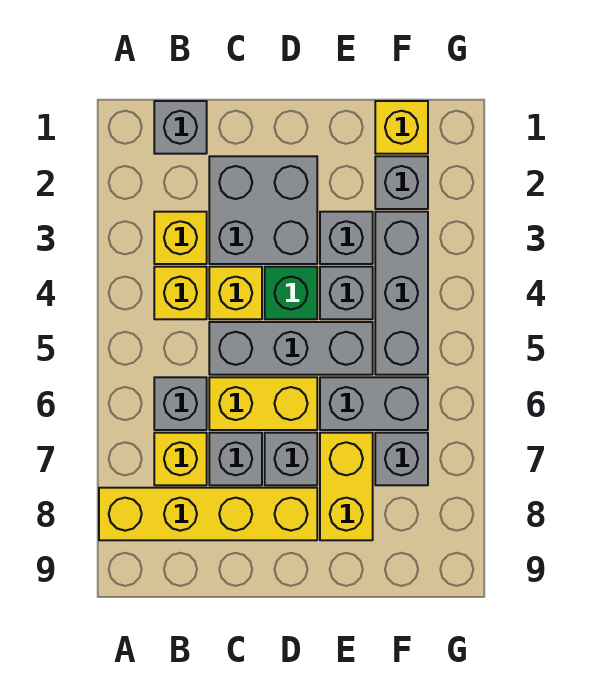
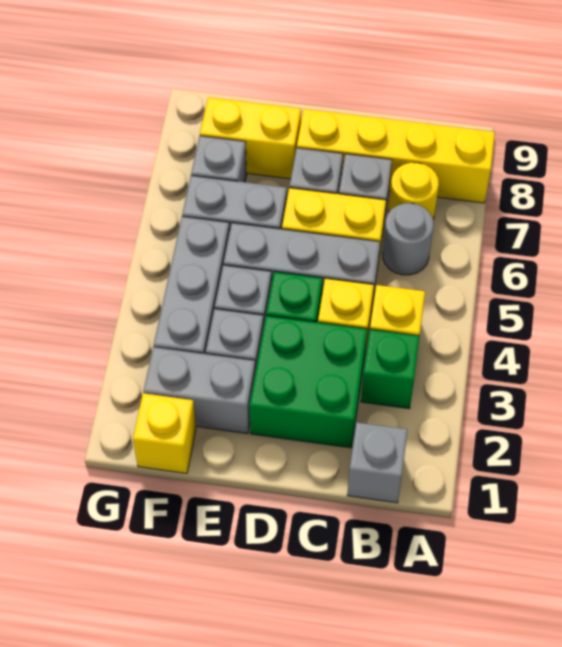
yellow brick B3 level 1 -> green brick B3 level 1
grey brick B6 level 1 -> grey round brick B6 level 1
yellow brick B7 level 1 -> yellow round brick B7 level 1
grey brick C2:D3 level 1 -> green brick C2:D3 level 1
yellow brick E7:E8 level 1 -> yellow brick E8:F8 level 1
grey brick F2 level 1 -> grey brick E2:F2 level 1

